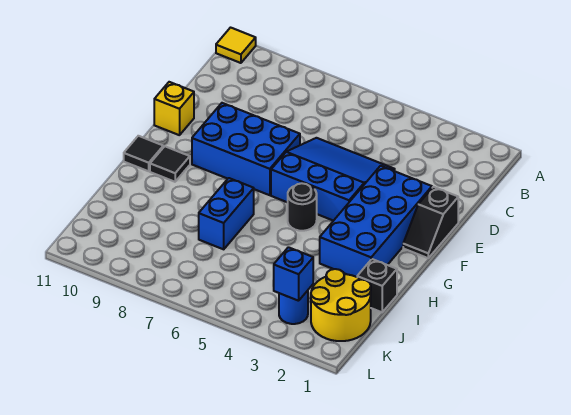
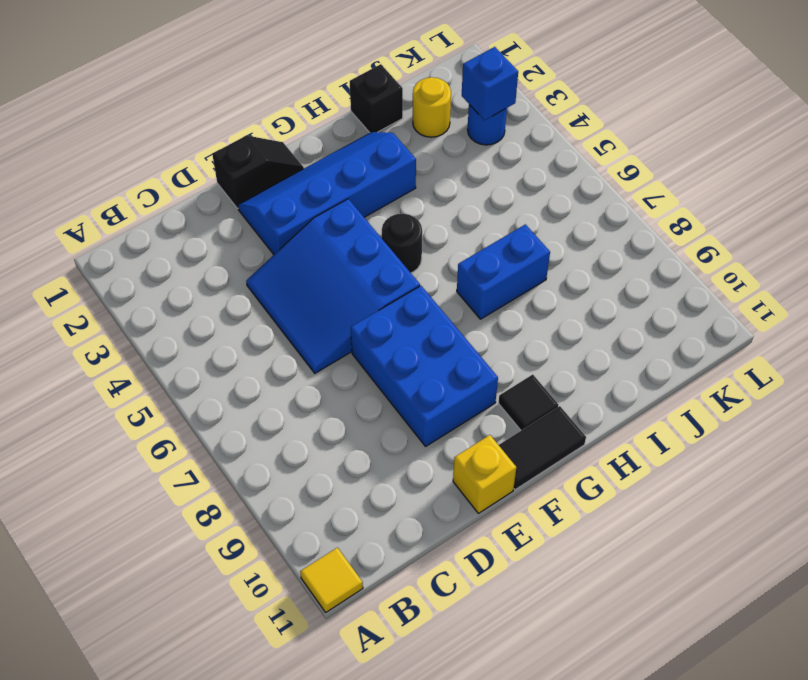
blue brick E2:H3 level 1 -> blue slope E2:H3 level 1 top 3
black tile G11 level 1 -> black tile F11:G11 level 1
yellow round brick J1:K2 level 1 -> yellow round brick J2 level 1

